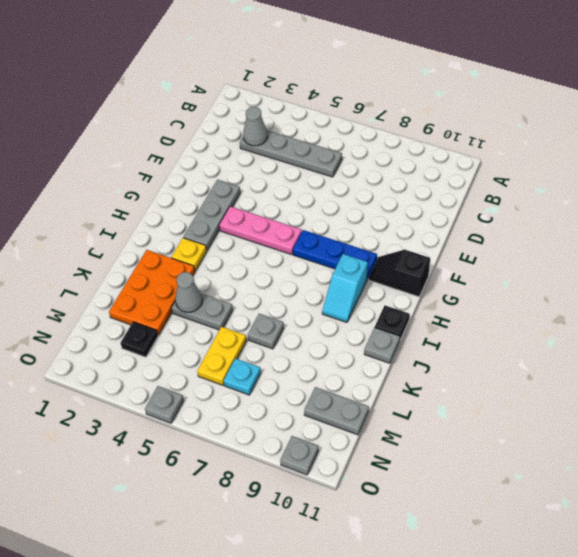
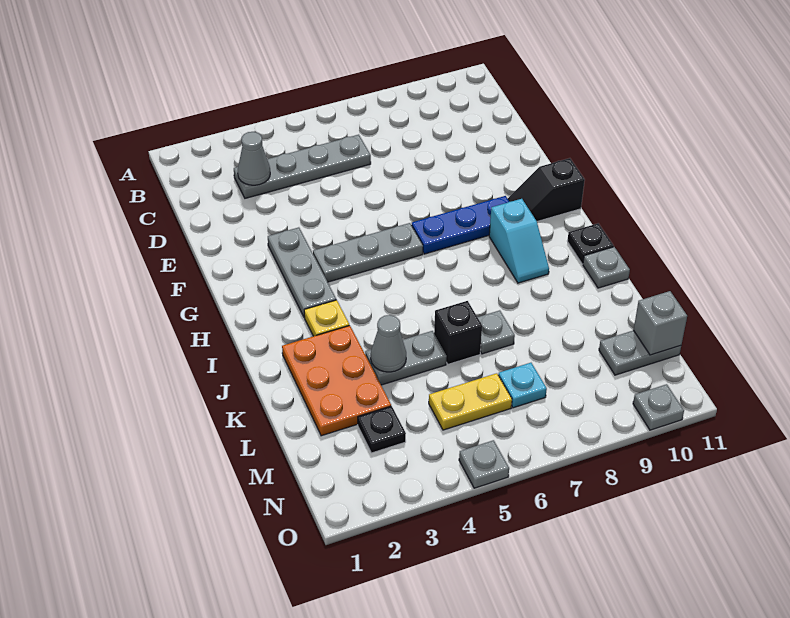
pink plate G4:G6 level 1 -> grey plate G4:G6 level 1
none -> black brick K6 level 1
yellow plate L6:M6 level 1 -> yellow plate M5:M6 level 1
none -> grey brick M11 level 2

